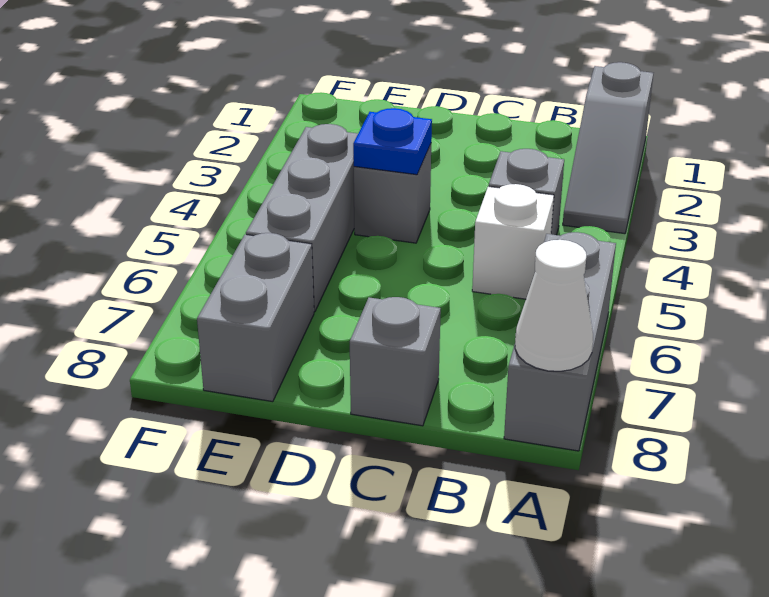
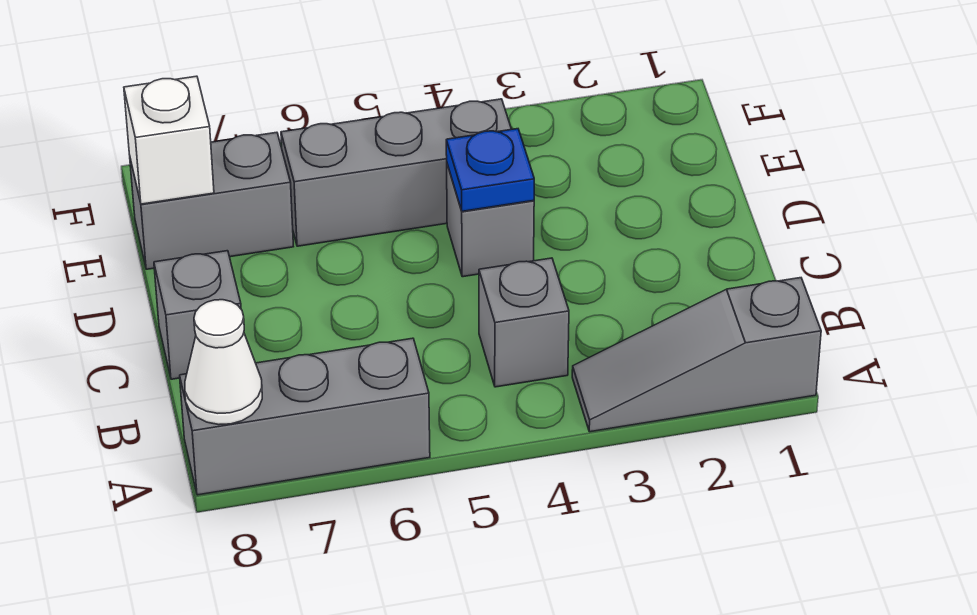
white brick B5 level 1 -> white brick E8 level 2

